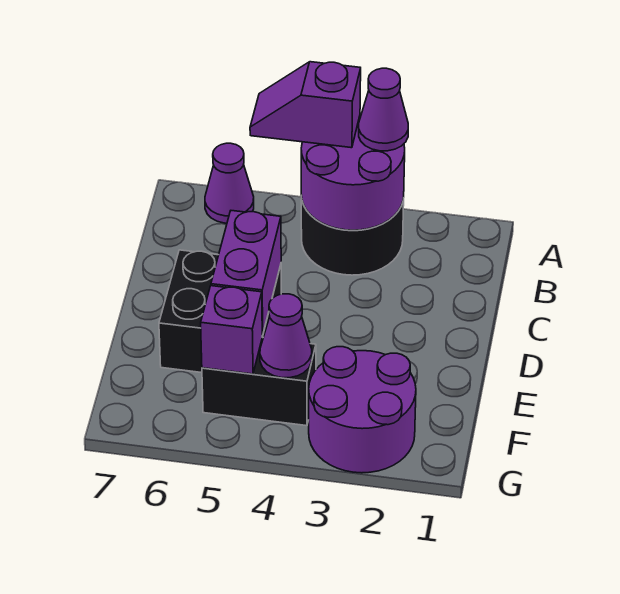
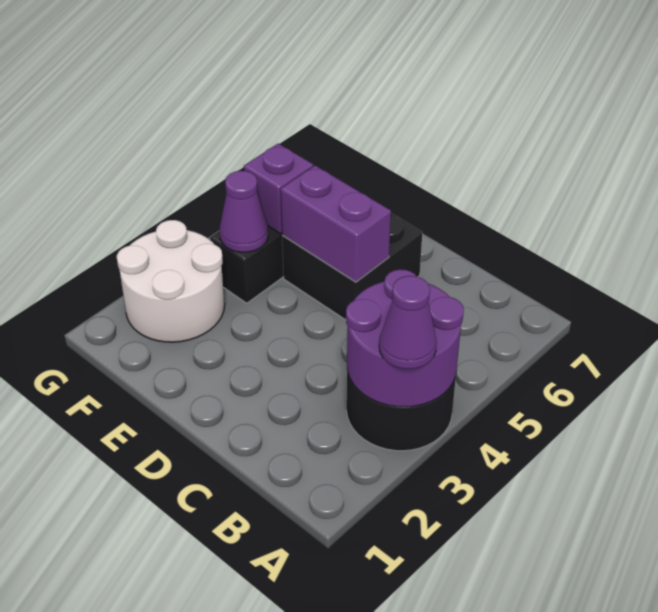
purple slope A4:A5 level 3 top 4 -> none
purple cone A6 level 1 -> none
purple round brick F2:G3 level 1 -> white round brick F2:G3 level 1

